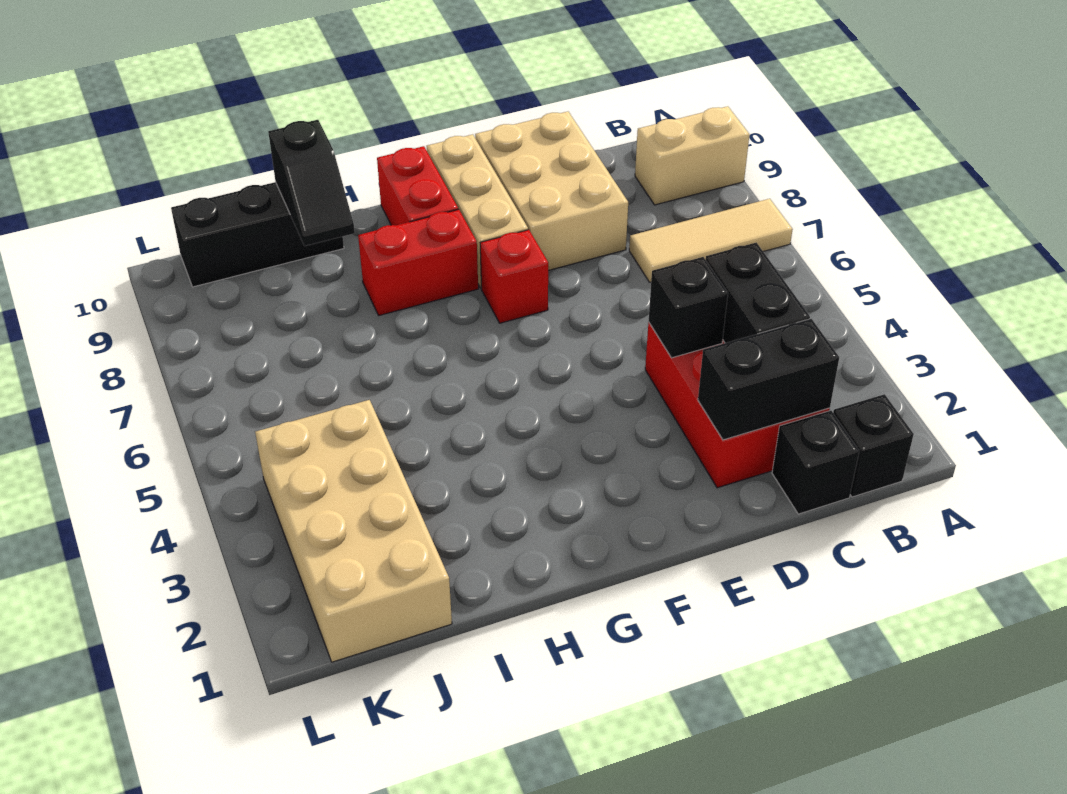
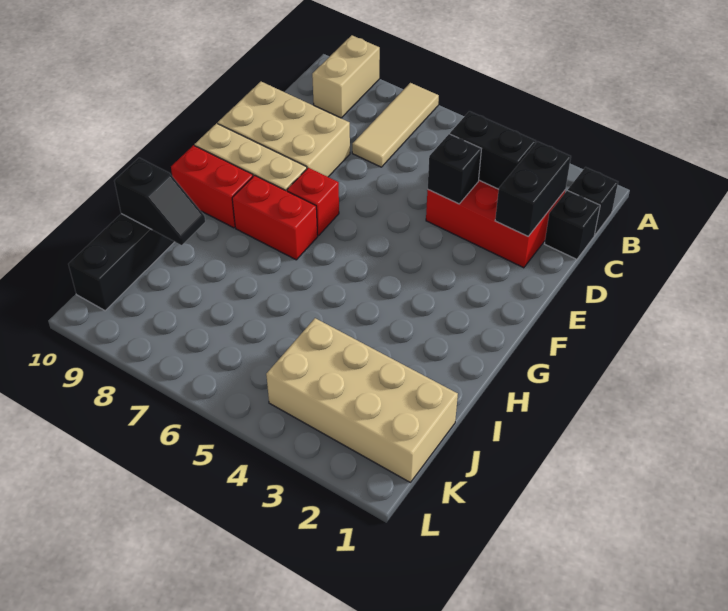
red brick G8:H8 level 1 -> red brick G7:G8 level 1

